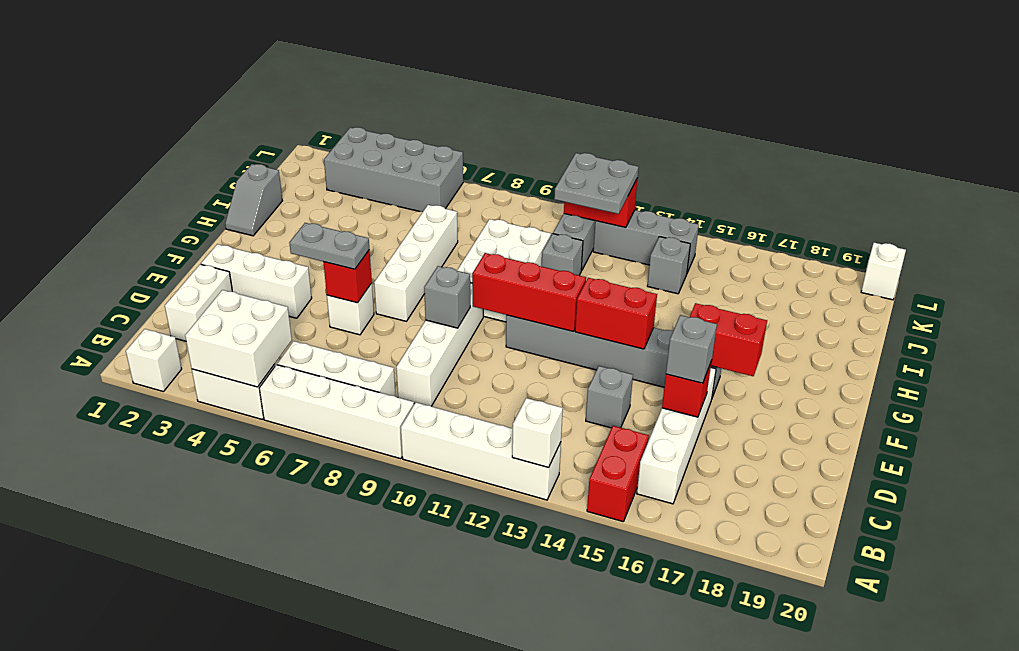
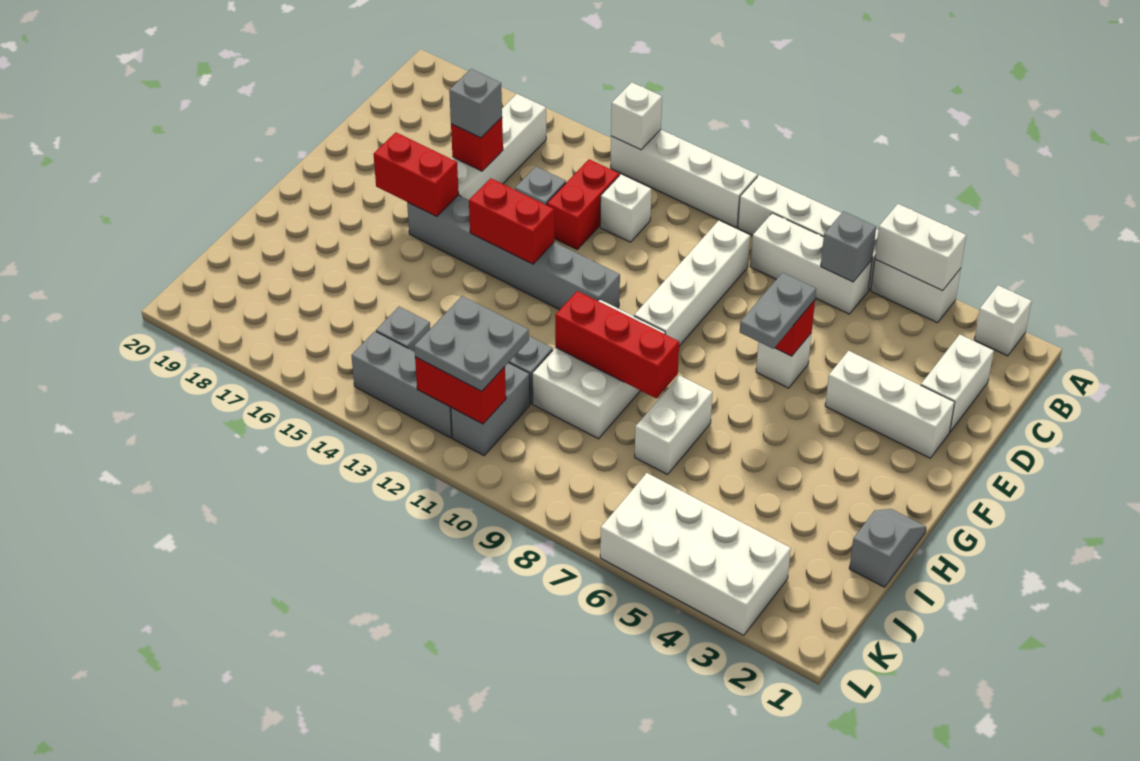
white brick A4:B5 level 2 -> white brick A4:A5 level 2
red brick A15:B15 level 1 -> red brick C13:D13 level 1
grey plate E5:E6 level 3 -> grey plate E6:F6 level 3
grey brick E9 level 2 -> grey brick B6 level 2
white brick F7:I7 level 1 -> white brick H7:I7 level 1
red brick F10:F12 level 2 -> red brick H8:H10 level 2
grey brick K3:L6 level 1 -> white brick K3:L6 level 1
white brick L20 level 1 -> white brick C12 level 1

